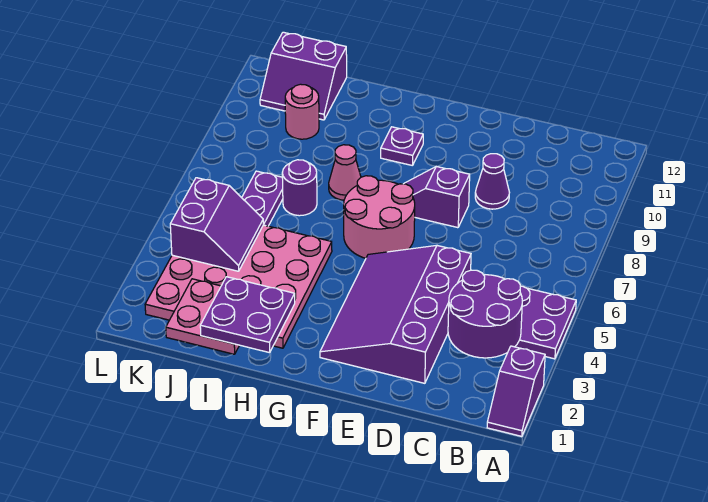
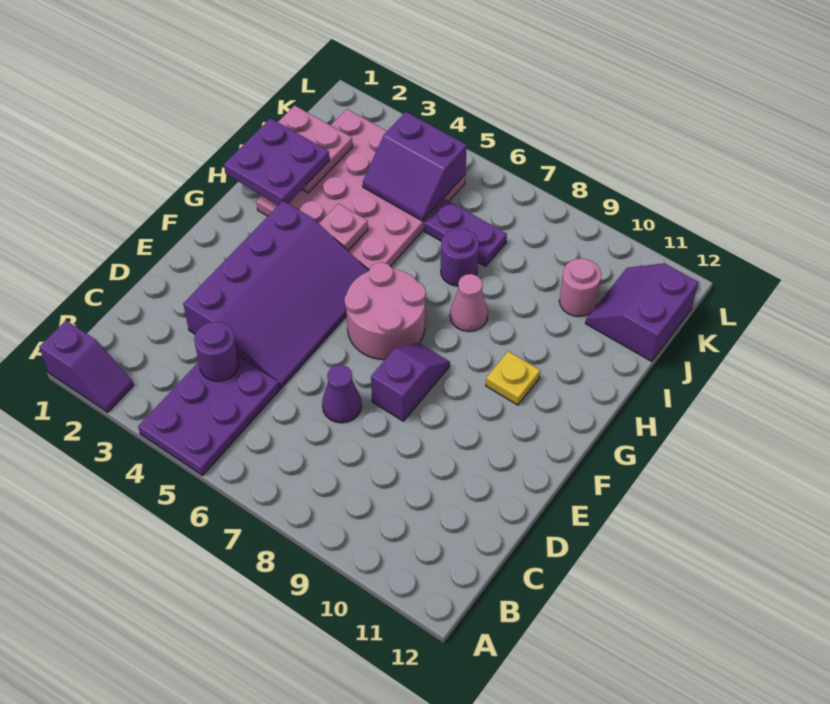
purple slope A1:A2 level 1 top 2 -> purple slope A1:A2 level 1 top 1
purple round brick B3:C4 level 2 -> purple round brick C4 level 2
purple slope D2:F5 level 1 top D -> purple slope D3:G5 level 1 top 3
purple cone D9 level 1 -> purple cone D7 level 1
purple plate G10 level 1 -> yellow plate G10 level 1
none -> pink plate H4 level 2

